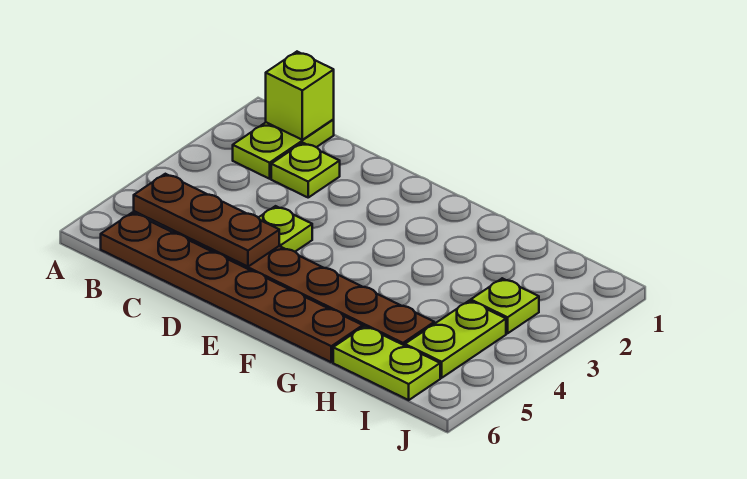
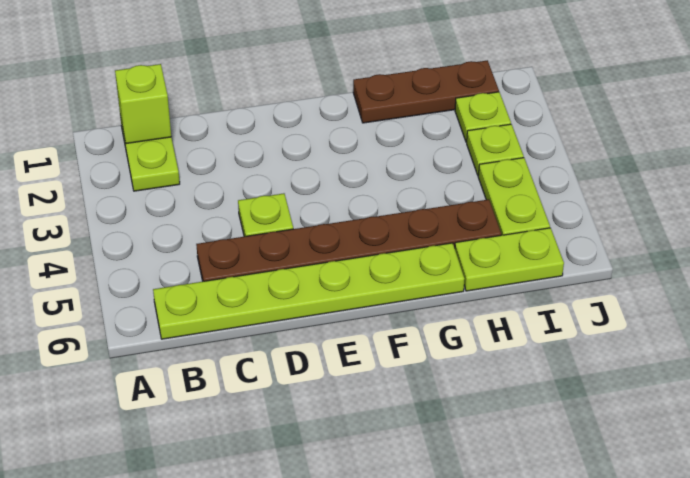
brown plate B5:D5 level 2 -> brown plate G1:I1 level 1
brown plate B6:G6 level 1 -> lime plate B6:G6 level 1
lime plate C2 level 1 -> lime plate I2 level 1

